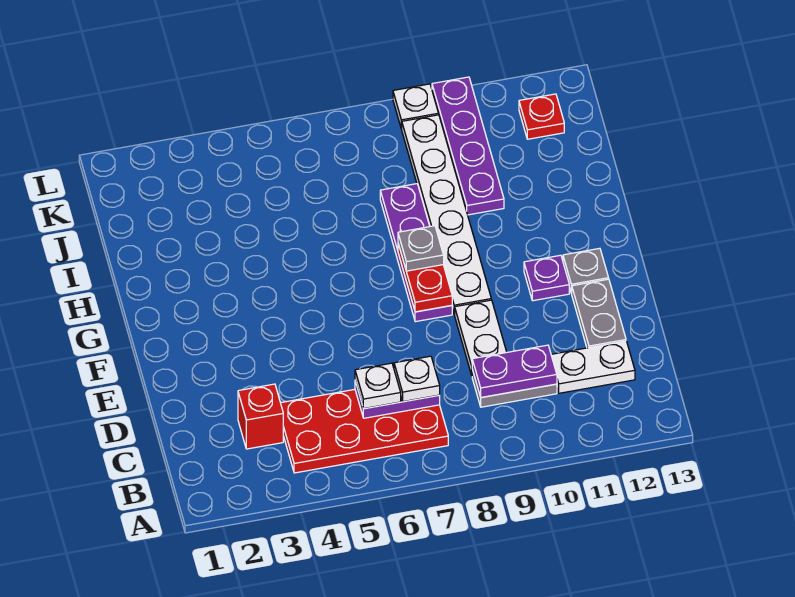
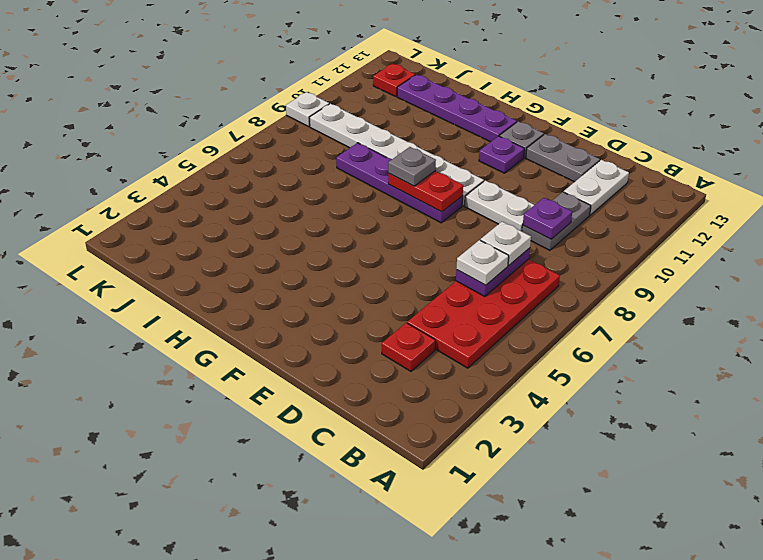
red brick C3 level 1 -> red plate C3 level 1
purple plate C9:C10 level 2 -> purple plate C9 level 2
purple plate I10:L10 level 1 -> purple plate G12:J12 level 1

